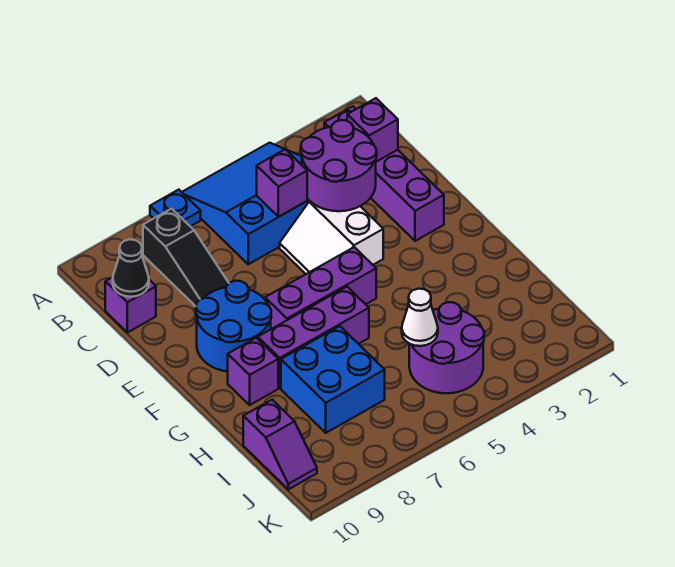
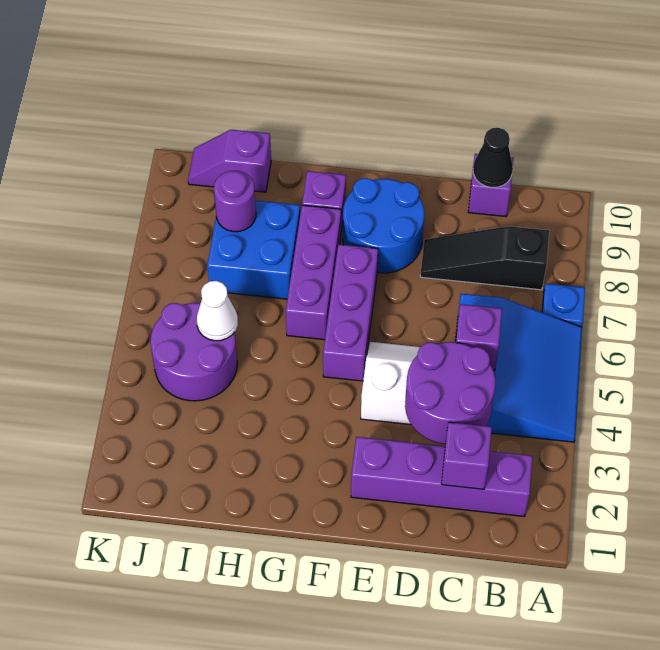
none -> purple round brick I8 level 2

